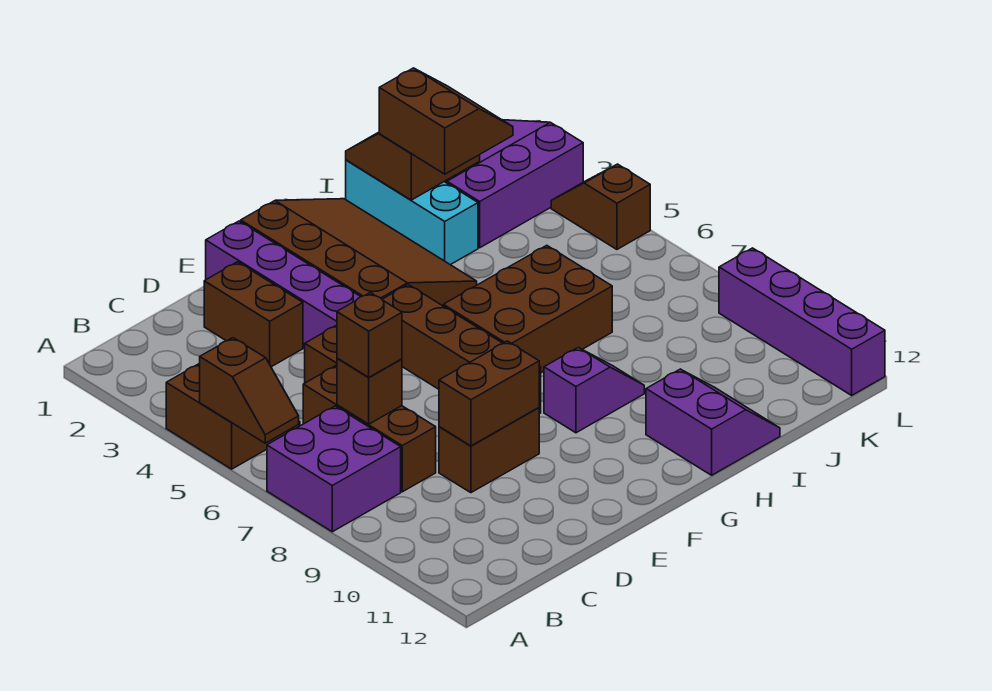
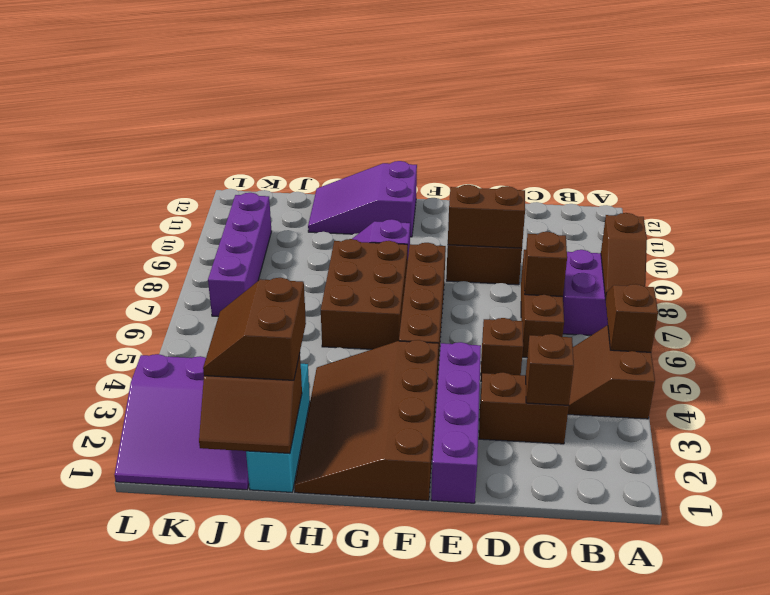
brown brick C7 level 3 -> brown brick C3 level 2
brown brick D2:D3 level 1 -> brown brick C3:D3 level 1
brown brick G6:I7 level 1 -> brown brick G6:H8 level 1
purple slope H11:I12 level 1 top H -> purple slope G11:I12 level 1 top G
brown slope L4:L5 level 1 top 5 -> brown slope A7:A8 level 2 top 8
purple brick L9:L12 level 1 -> purple brick K7:K10 level 1

